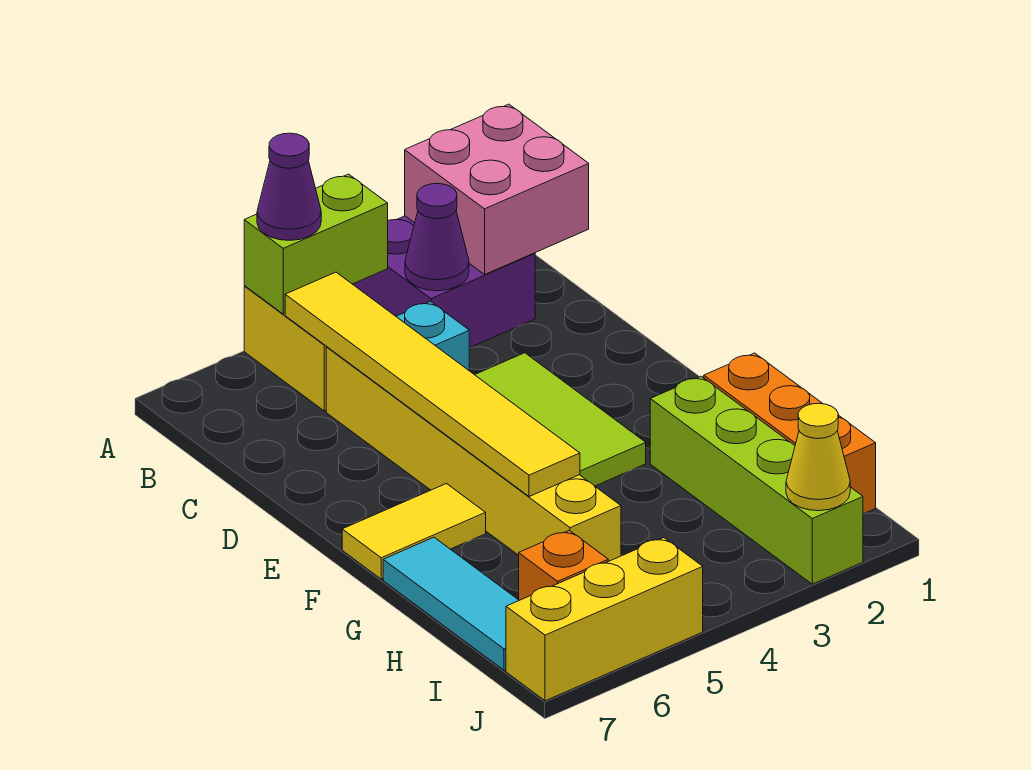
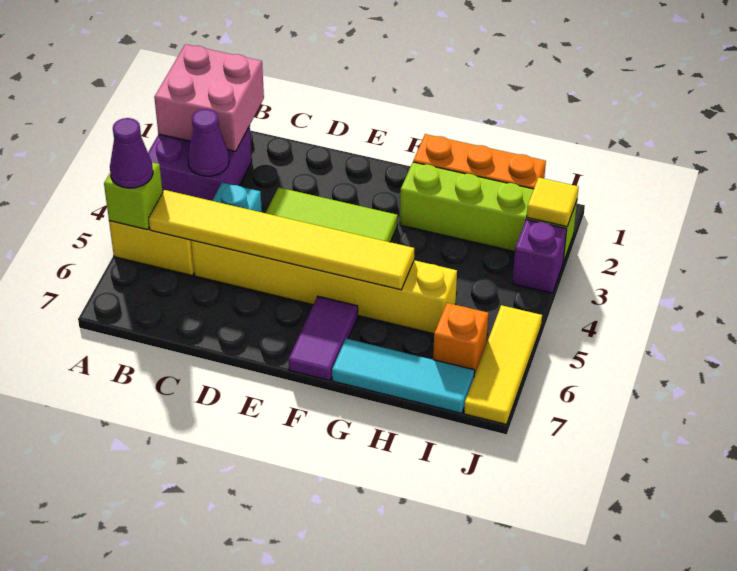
lime brick A4:A5 level 2 -> lime brick A5 level 2
yellow tile F6:F7 level 1 -> purple tile F6:F7 level 1
yellow cone J2 level 2 -> yellow tile J2 level 2
none -> purple brick J3 level 1
yellow brick J5:J7 level 1 -> yellow tile J5:J7 level 1

